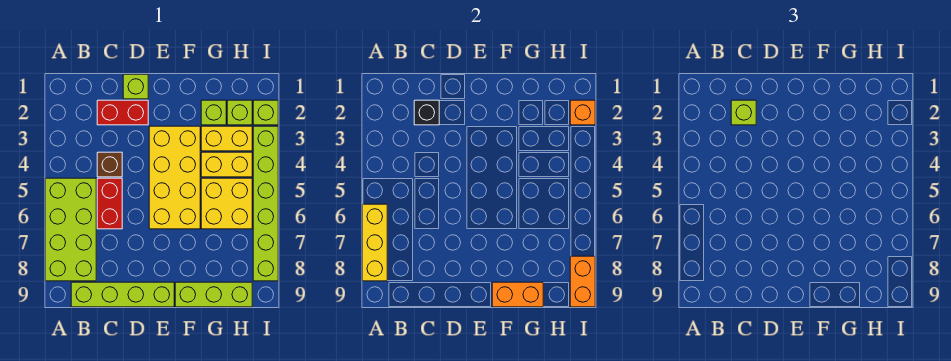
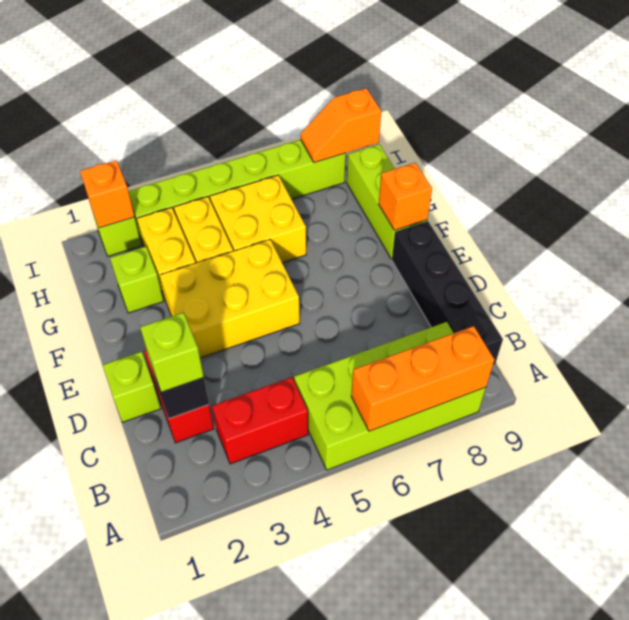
yellow brick A6:A8 level 2 -> orange brick A6:A8 level 2
lime brick B9:E9 level 1 -> black brick B9:E9 level 1
brown brick C4 level 1 -> none
red brick C5:C6 level 1 -> red brick B3:B4 level 1
yellow brick E3:F6 level 1 -> yellow brick E3:F5 level 1
orange brick F9:G9 level 2 -> orange brick F9 level 2
lime brick H2 level 1 -> none
orange brick I8:I9 level 2 -> orange slope I8:I9 level 2 top 9

